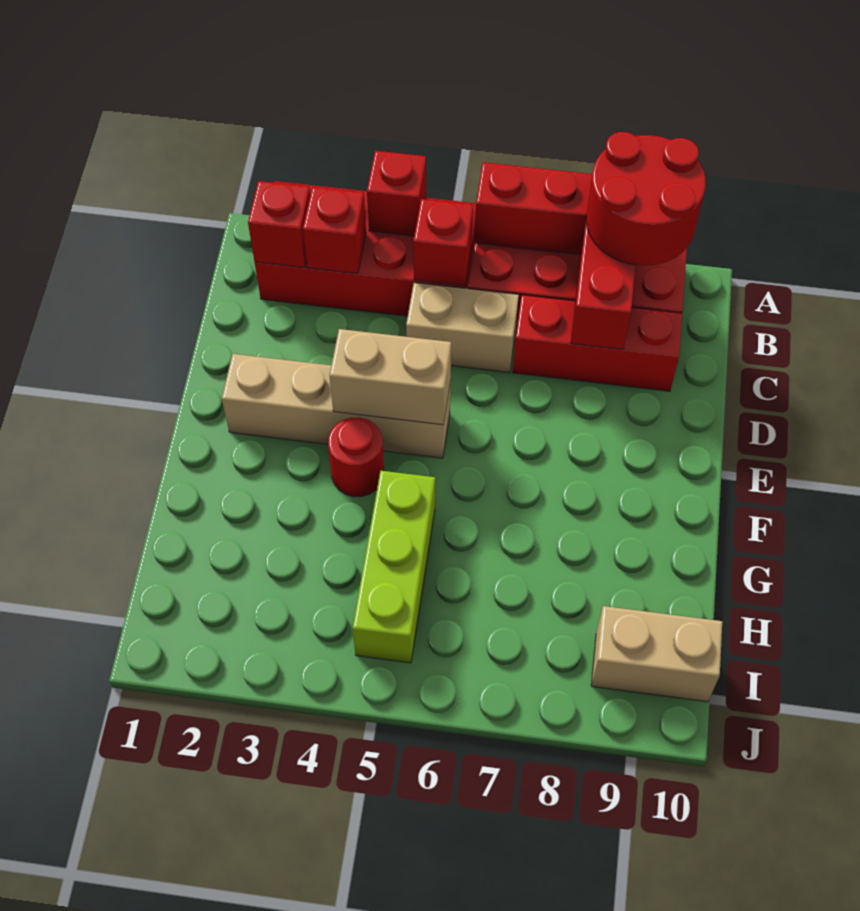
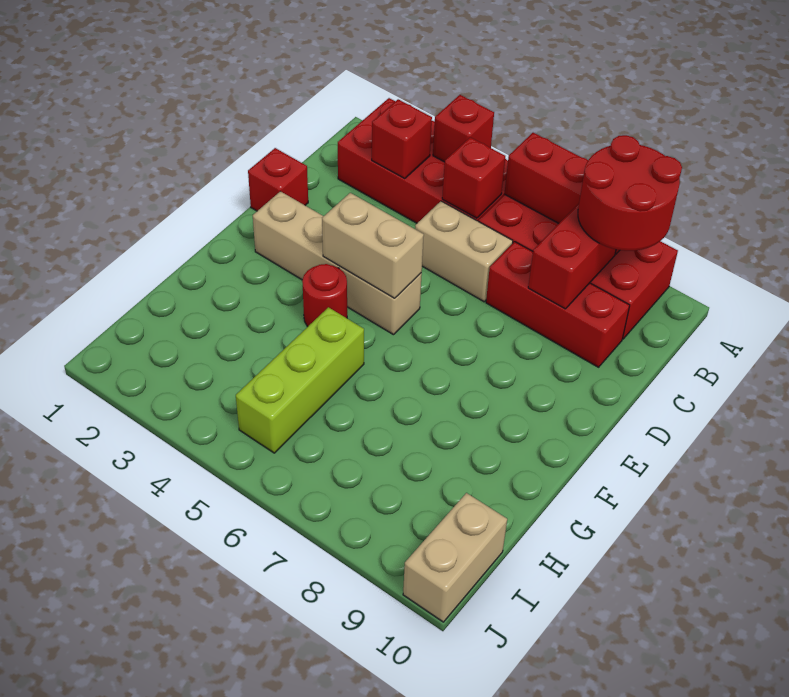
red brick B2 level 2 -> red brick D1 level 1
tan brick I9:I10 level 1 -> tan brick I10:J10 level 1

